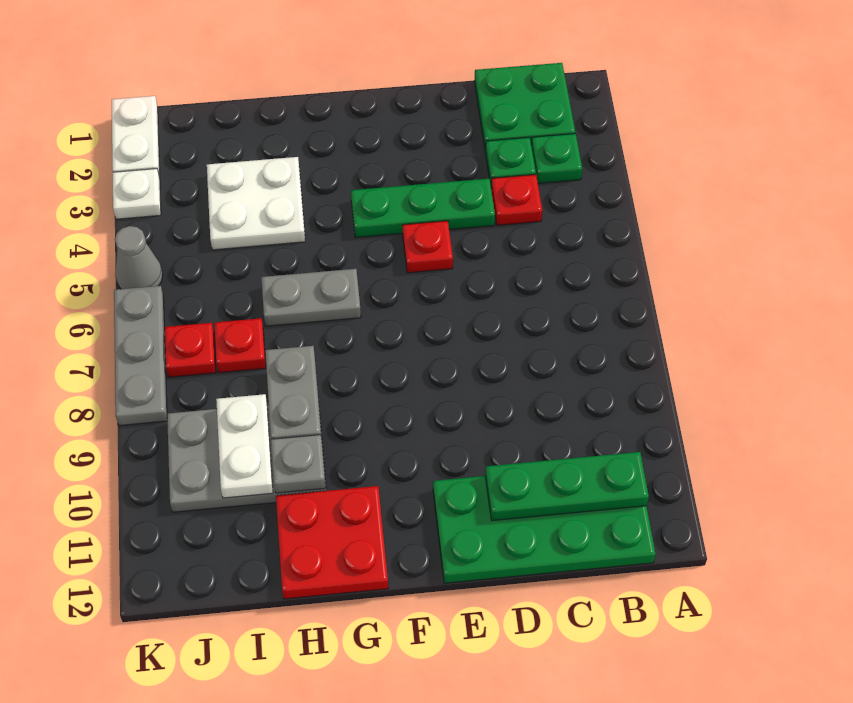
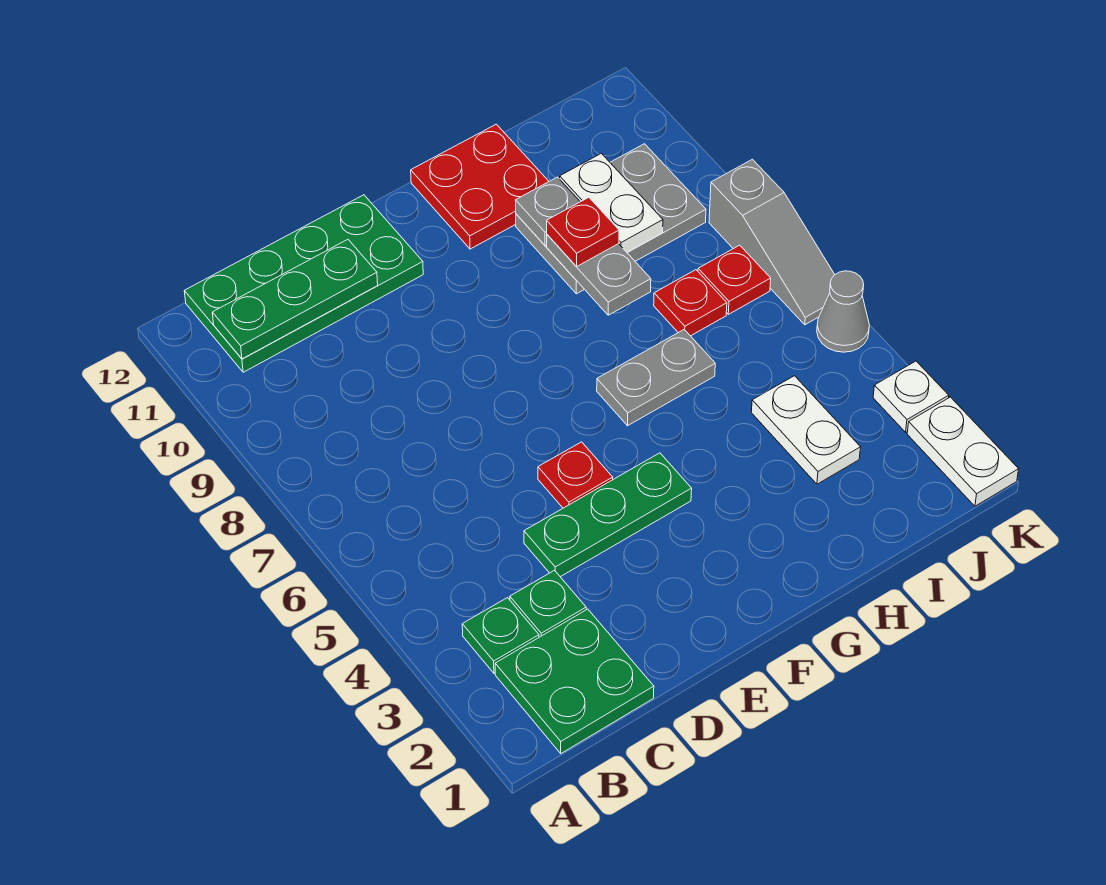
red plate C4 level 1 -> red plate H9 level 3
white plate H3:I4 level 1 -> white plate I3:I4 level 1
grey plate K6:K8 level 1 -> grey slope K6:K8 level 1 top 8

